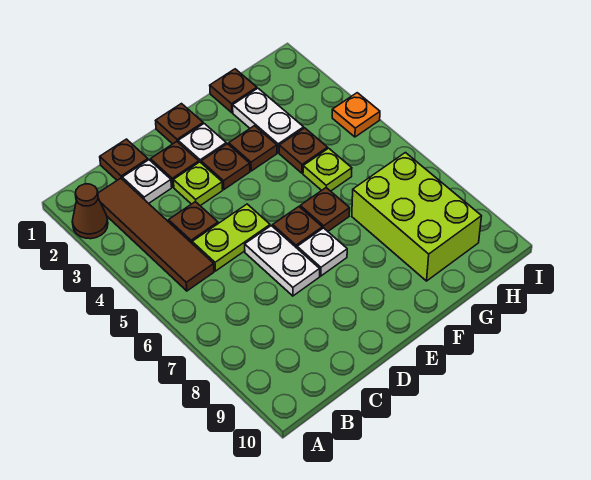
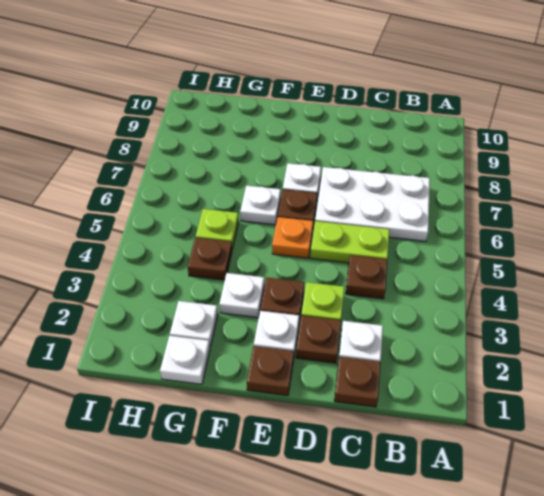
brown cone A2 level 1 -> none
brown tile B2:B5 level 1 -> none
white plate D6:D7 level 1 -> white plate B6:D7 level 1
brown plate F3 level 1 -> white plate F3 level 1
brown plate F6 level 1 -> white plate F6 level 1
brown plate G1 level 1 -> white plate G1 level 1
white plate G2:G3 level 1 -> white plate G2 level 1
lime brick G7:H9 level 1 -> none
orange plate I4 level 1 -> orange plate E5 level 1

